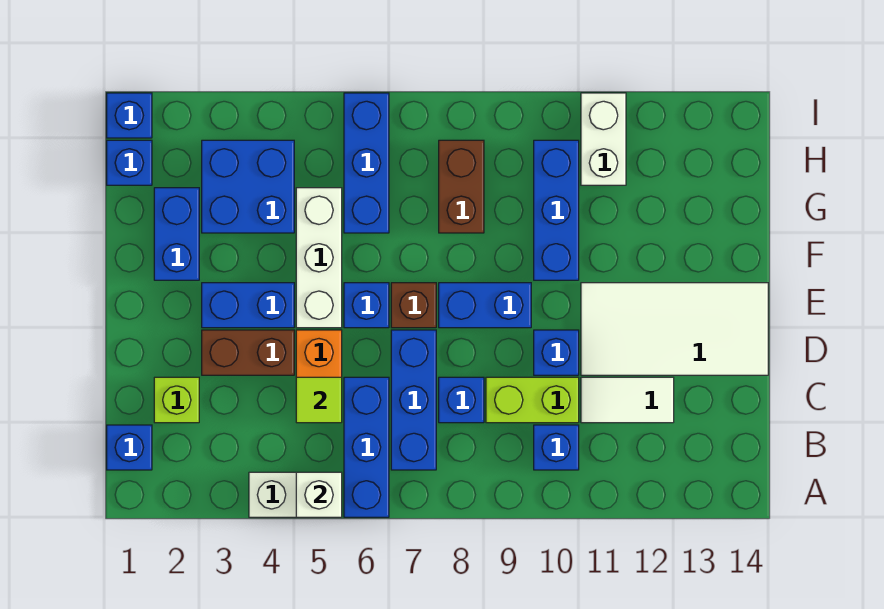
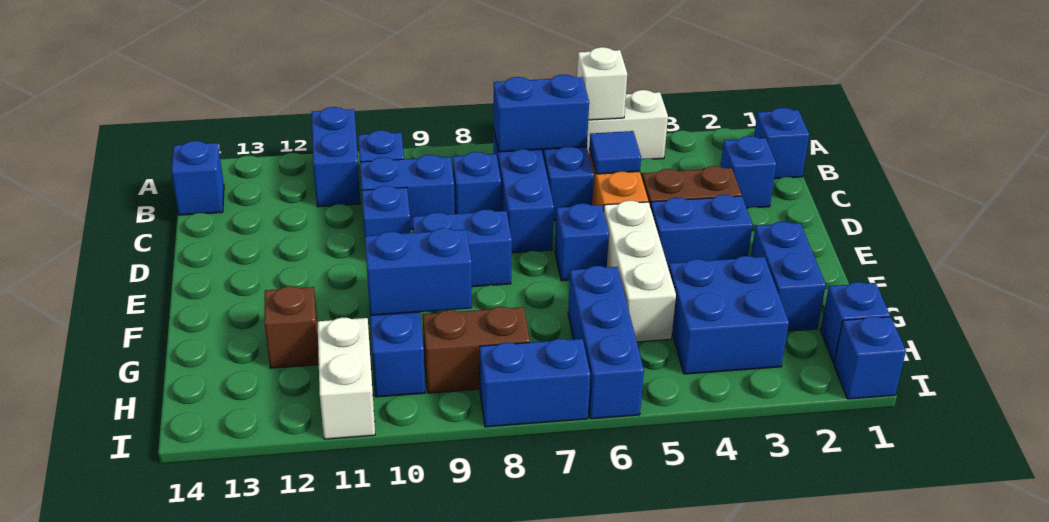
none -> blue brick A11:B11 level 1
none -> blue brick B6:B7 level 2
none -> blue brick B14 level 1
lime brick C2 level 1 -> blue brick C2 level 1
lime tile C5 level 2 -> blue tile C5 level 2
lime brick C9:C10 level 1 -> blue brick C9:C10 level 1
white tile C11:C12 level 1 -> none
white tile D11:E14 level 1 -> none
brown brick E7 level 1 -> brown brick G12 level 1
brown brick G8:H8 level 1 -> brown brick H8:H9 level 1
none -> blue brick G9:G10 level 2
none -> blue brick I7:I8 level 1

